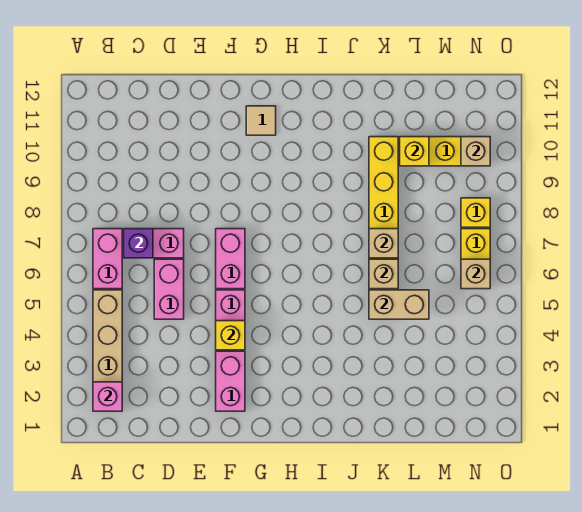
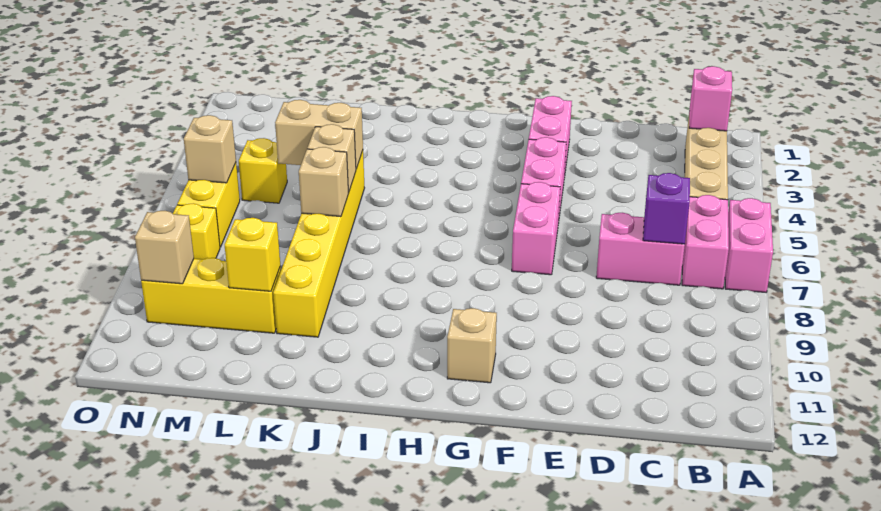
pink brick D5:D6 level 1 -> pink brick A6:A7 level 1
yellow brick F4 level 2 -> yellow brick M5 level 1
tan tile G11 level 1 -> tan brick G11 level 1

